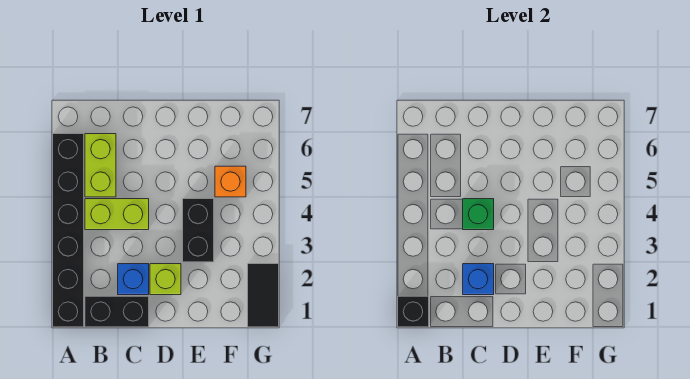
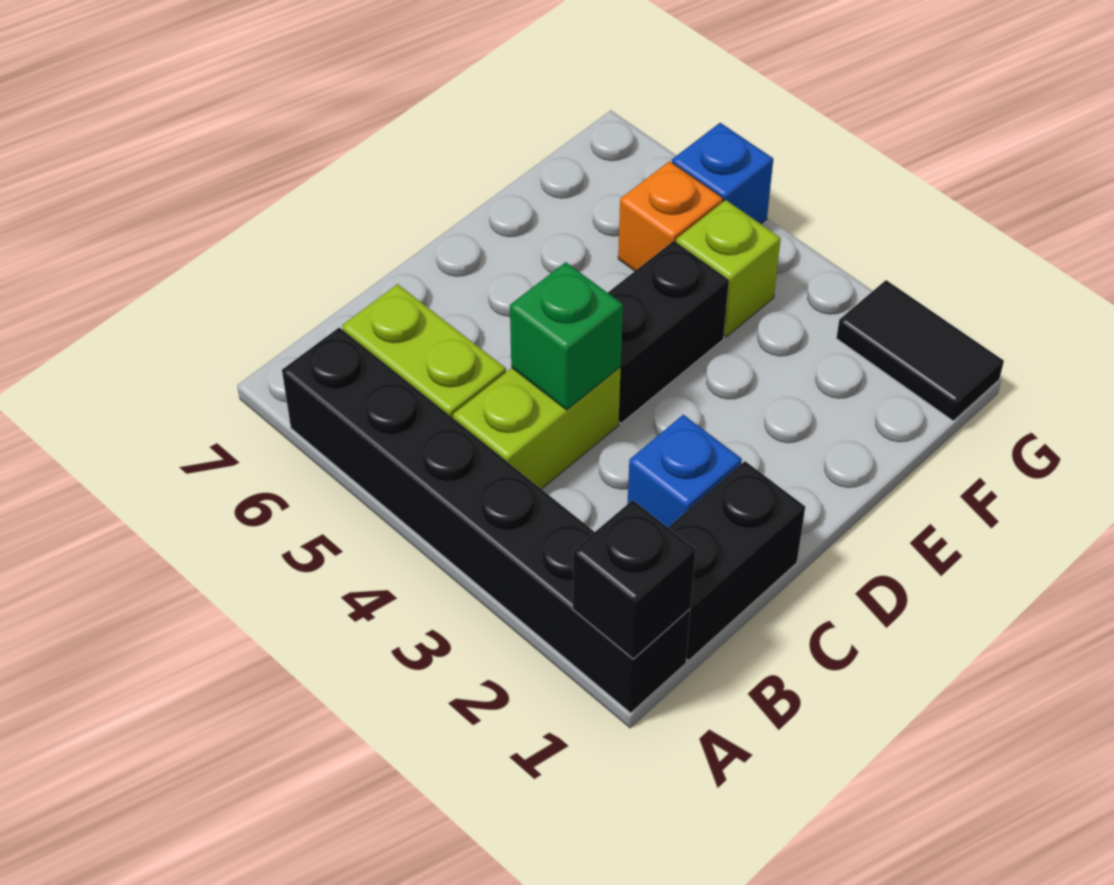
blue brick C2 level 2 -> blue brick G5 level 1
lime brick D2 level 1 -> lime brick F4 level 1
black brick E3:E4 level 1 -> black brick D4:E4 level 1

